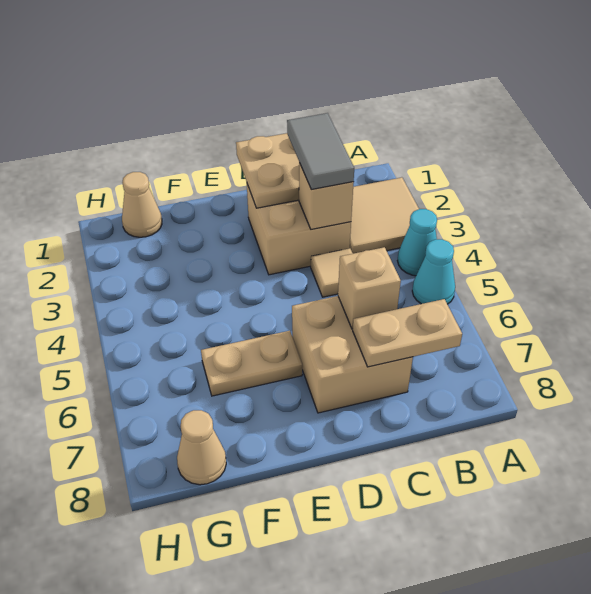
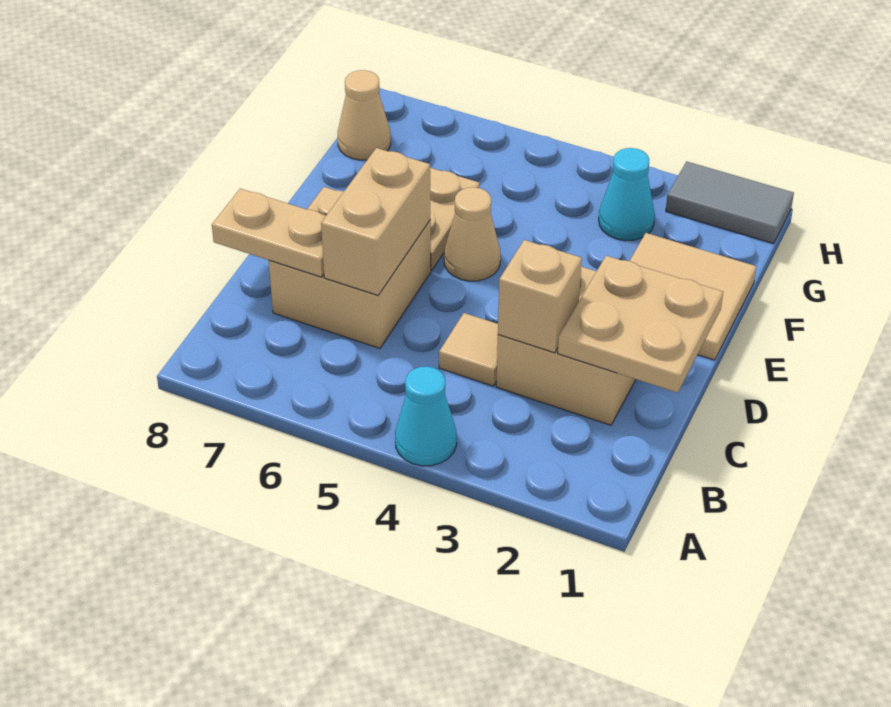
tan tile A2:B3 level 1 -> tan tile E1:F2 level 1
cyan cone A5 level 1 -> cyan cone G3 level 1
tan plate B7:C7 level 2 -> tan plate C7:C8 level 2
grey tile C2:C3 level 3 -> grey tile H1:H2 level 1
tan brick C6 level 2 -> tan brick C6:D6 level 2
tan cone G1 level 1 -> tan cone E5 level 1

